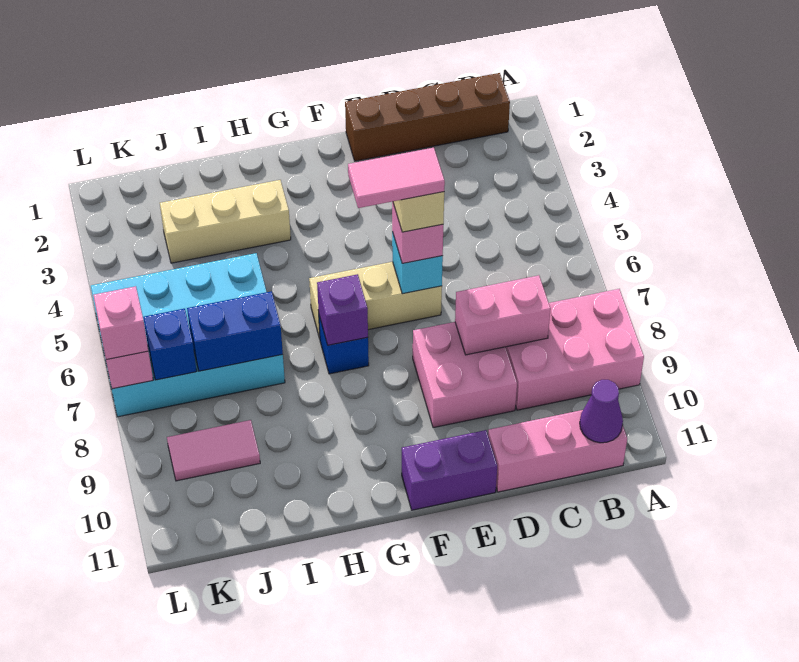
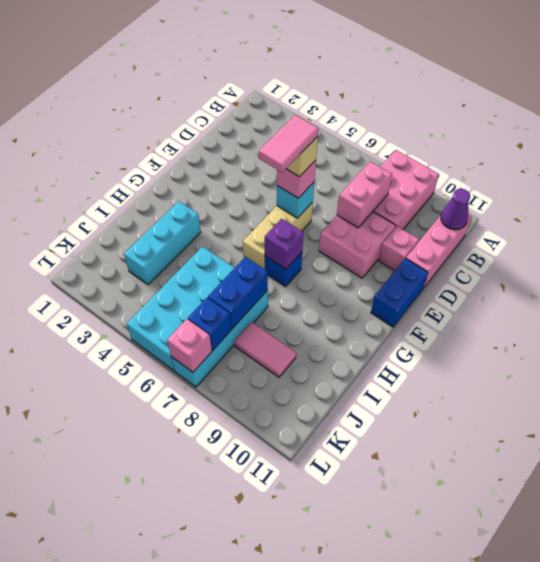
brown brick B1:E1 level 1 -> none
purple brick E11:F11 level 1 -> blue brick E11:F11 level 1
tan brick H3:J3 level 1 -> cyan brick H3:J3 level 1
pink tile J9:K9 level 1 -> pink tile J8:J9 level 1
pink brick L7 level 3 -> pink brick D10 level 1

